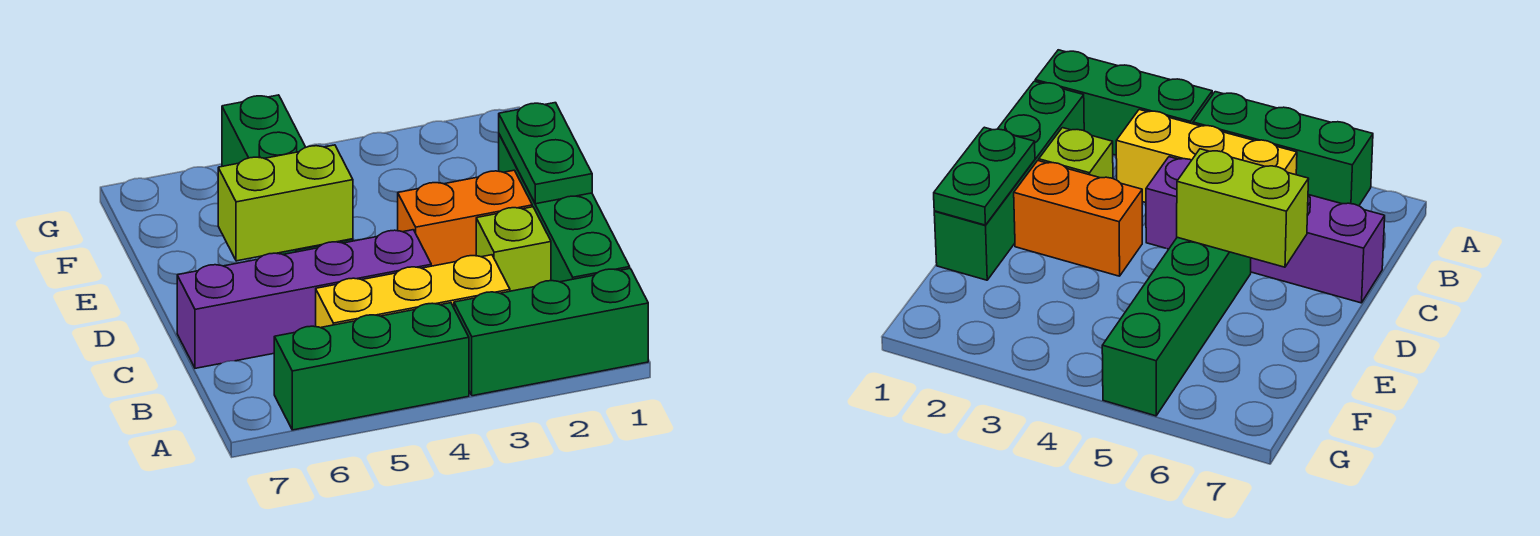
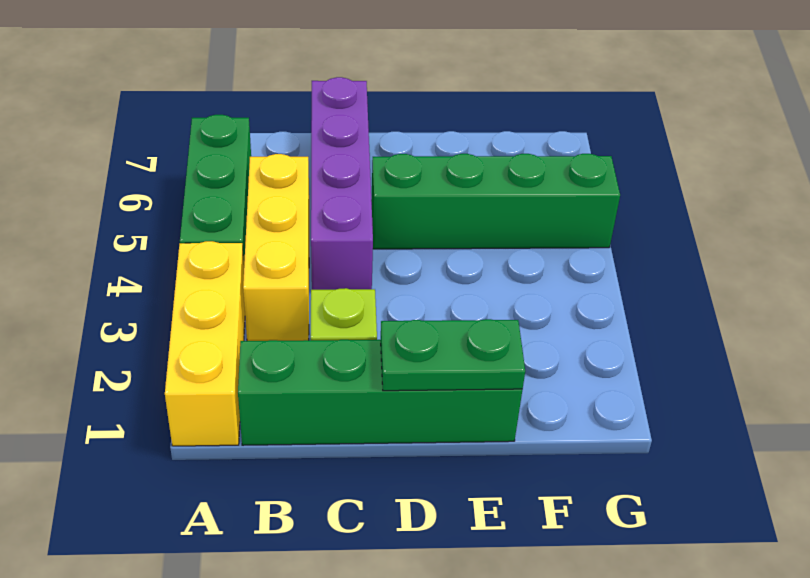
green brick A1:A3 level 1 -> yellow brick A1:A3 level 1
orange brick D2:D3 level 1 -> none
lime brick D5:D6 level 2 -> none

